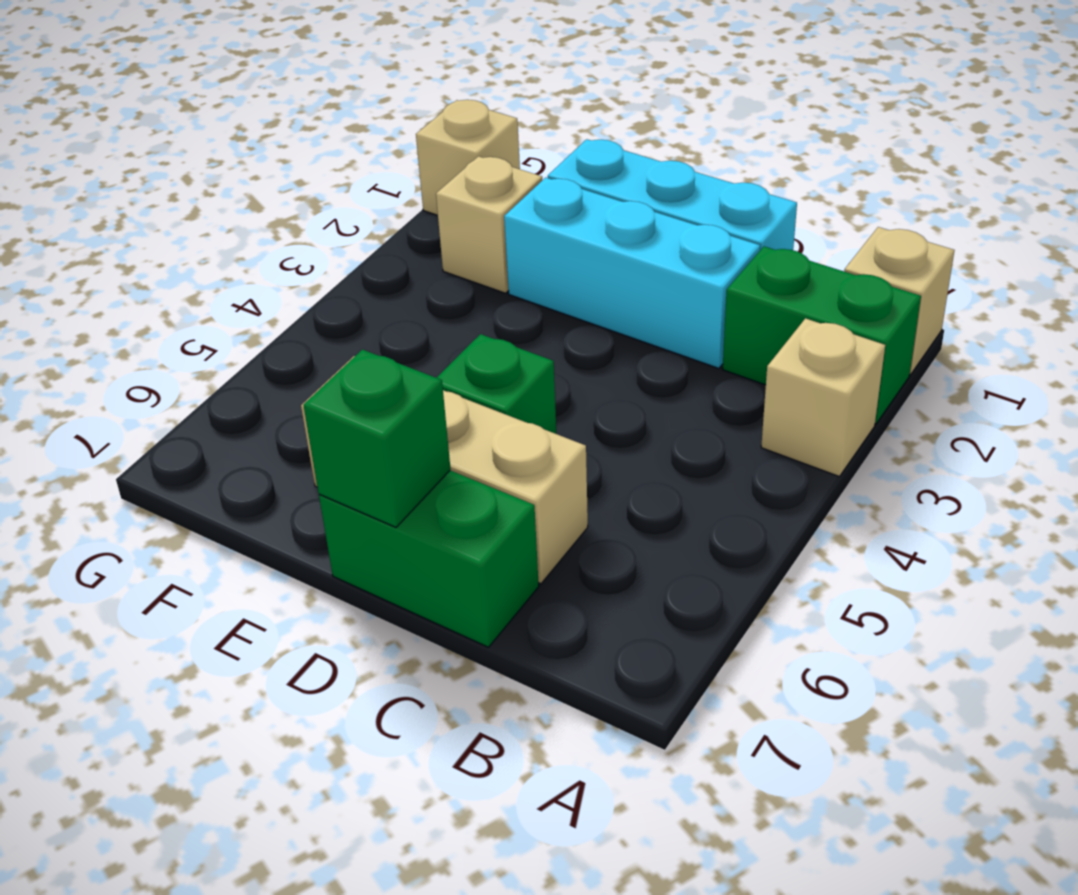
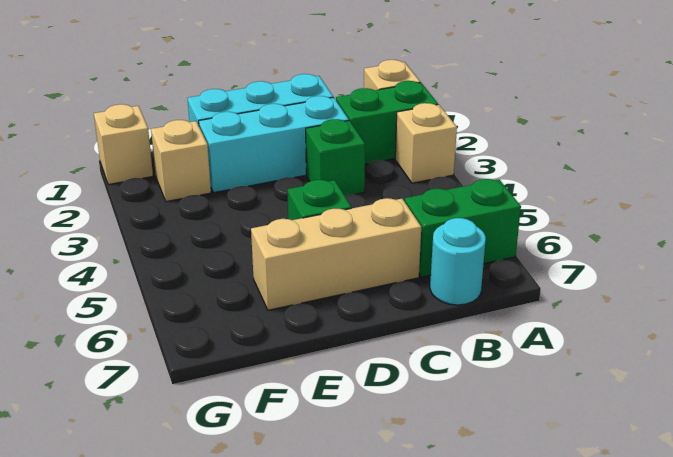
none -> cyan round brick B7 level 1
green brick C7:D7 level 1 -> green brick A6:B6 level 1
green brick D7 level 2 -> green brick C3 level 1

